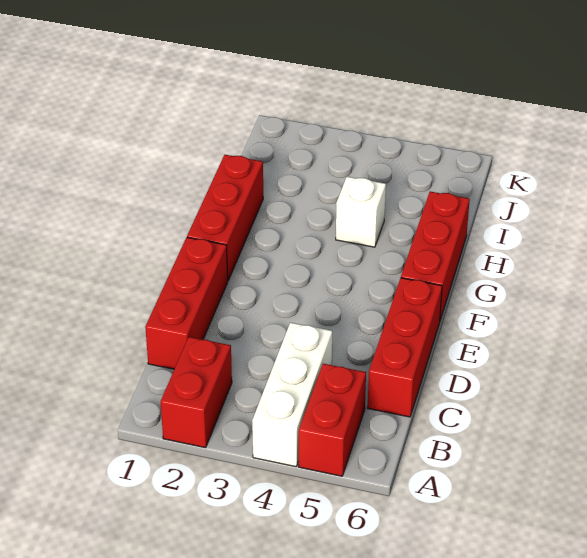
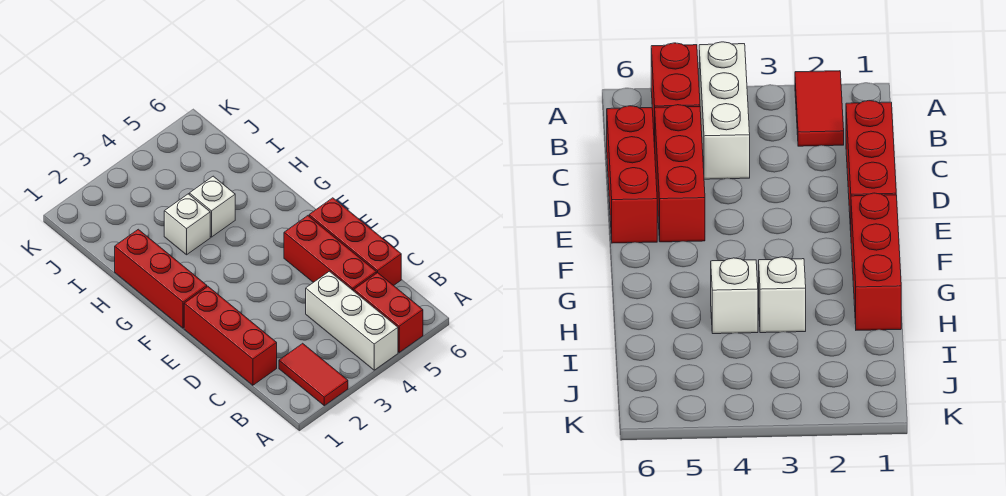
red brick A2:B2 level 1 -> red tile A2:B2 level 1
red brick F6:H6 level 1 -> red brick C5:E5 level 1
none -> white brick H3 level 1

